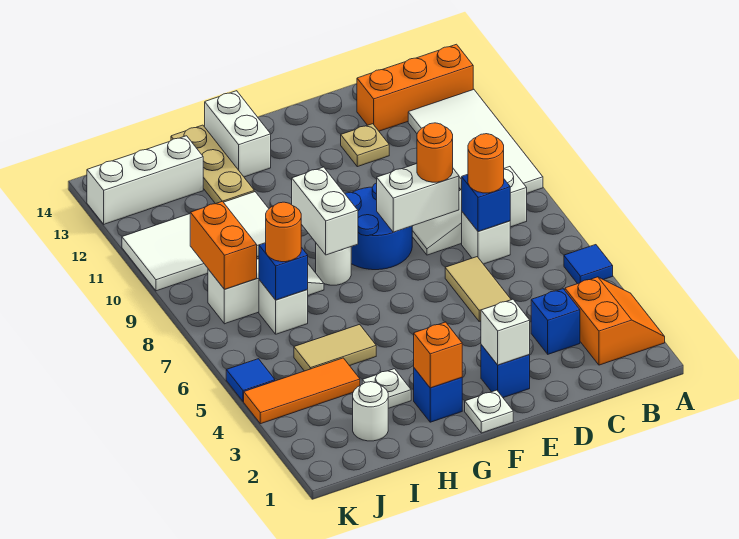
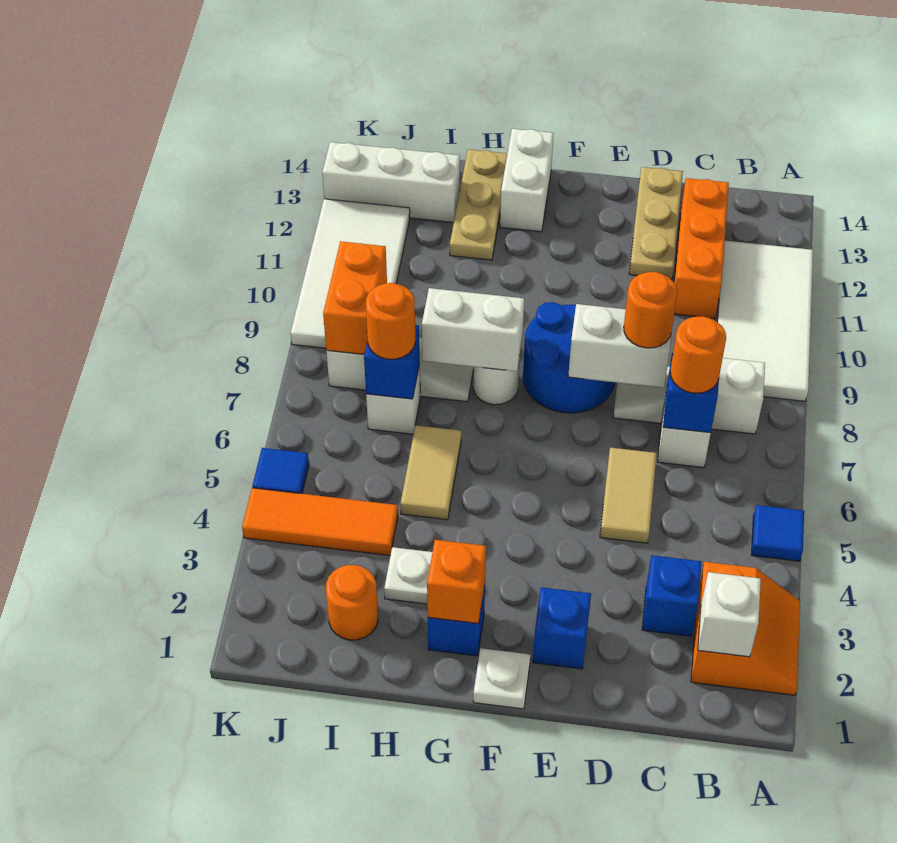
orange brick A13:C13 level 1 -> orange brick C11:C13 level 1
tan plate D12 level 1 -> tan plate D12:D14 level 1
white brick E2 level 2 -> white brick B2 level 2
white brick G8:G9 level 2 -> white brick G8:H8 level 2
tan tile H5:I5 level 1 -> tan tile H5:H6 level 1
white tile H10:K11 level 1 -> white tile J9:K12 level 1
white round brick I2 level 1 -> orange round brick I2 level 1

